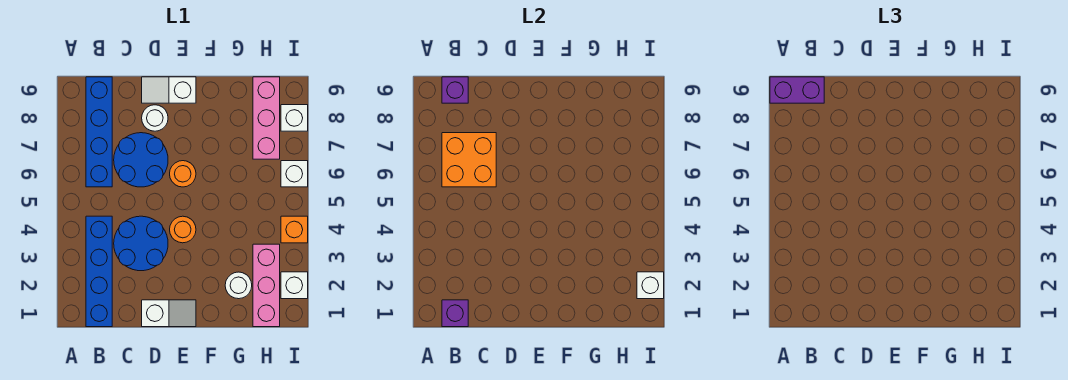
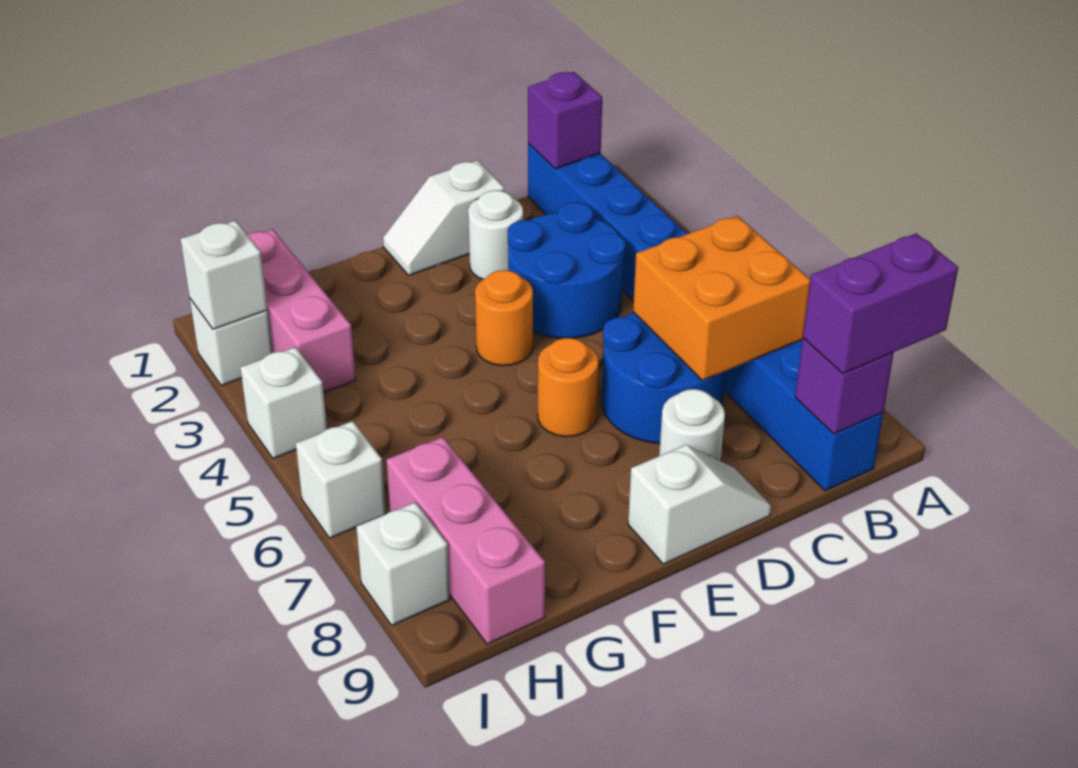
white round brick G2 level 1 -> white round brick D2 level 1
orange brick I4 level 1 -> white brick I4 level 1

